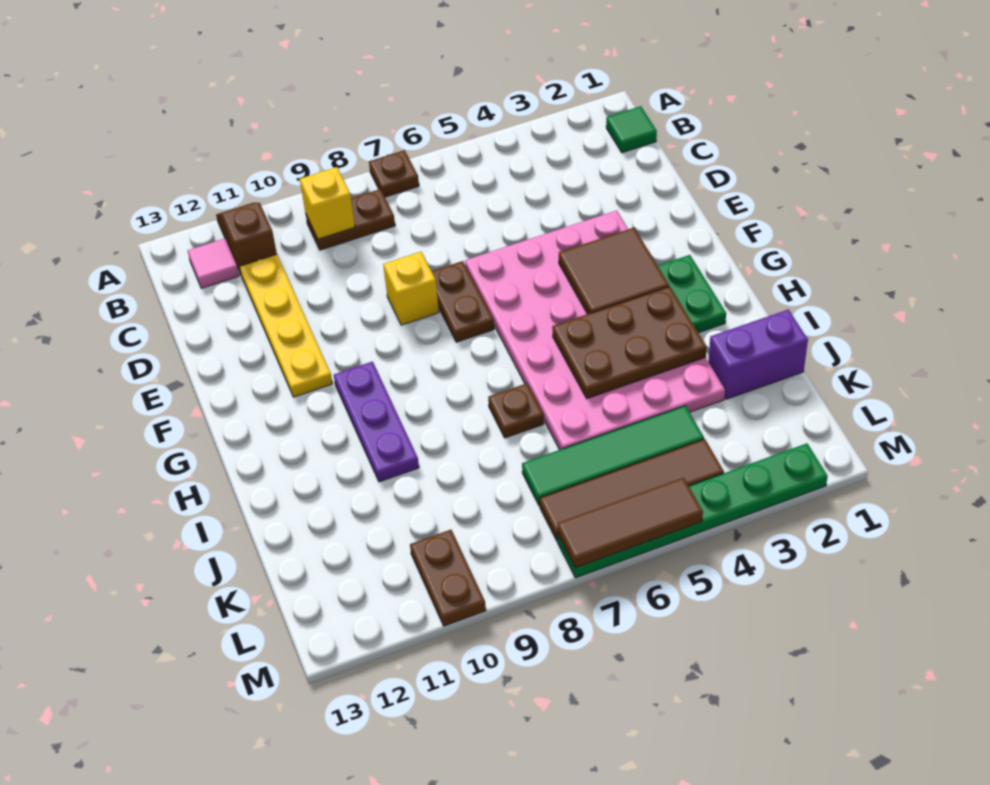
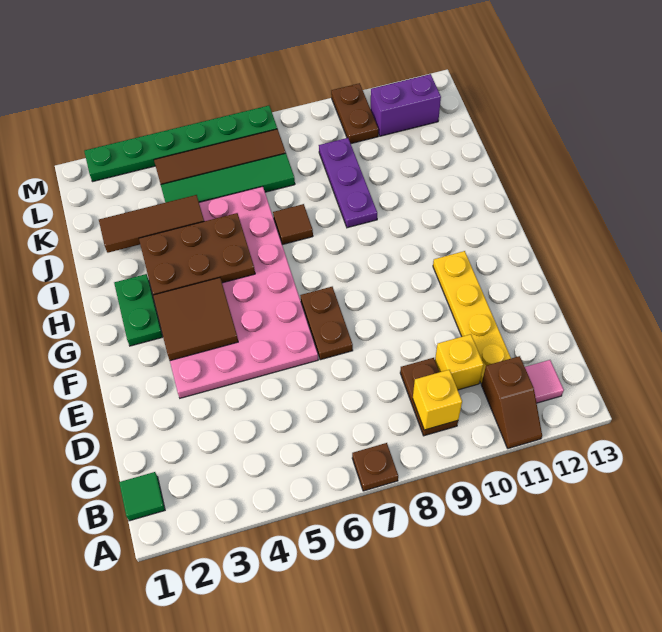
brown plate B8:B9 level 1 -> brown plate B9:C9 level 1
yellow brick E8 level 1 -> yellow brick C10 level 1
purple plate G10:I10 level 1 -> purple plate I9:K9 level 1
brown plate I7 level 1 -> brown tile I7 level 1
purple brick J1:J2 level 1 -> purple brick L11:L12 level 1
brown tile M5:M7 level 2 -> brown tile J2:J4 level 2

